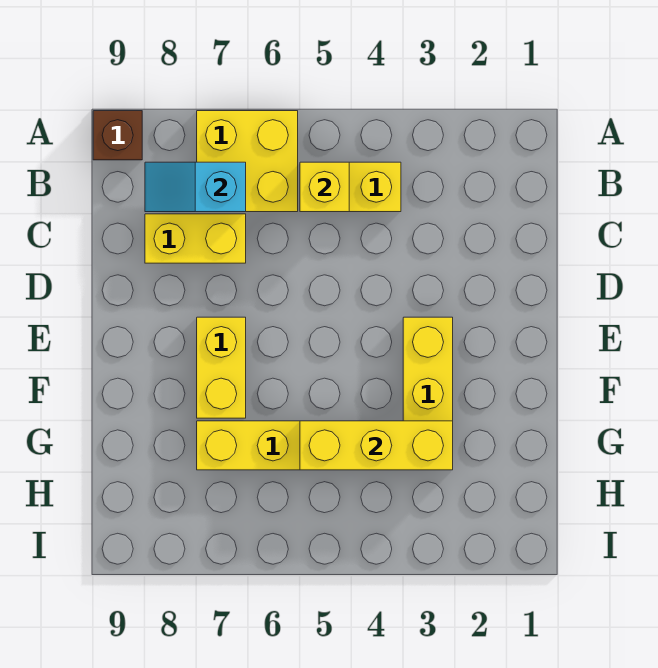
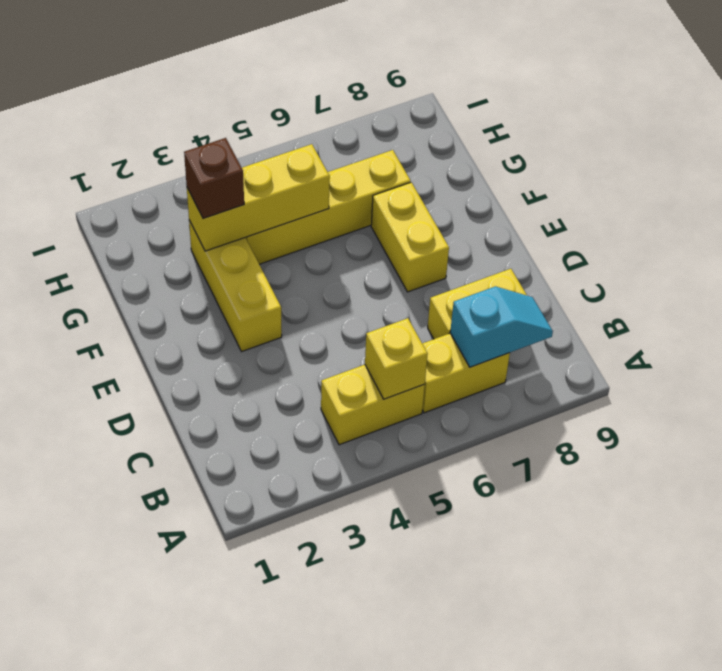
yellow brick A6:B7 level 1 -> yellow brick B6:B7 level 1
brown brick A9 level 1 -> brown brick G3 level 3

